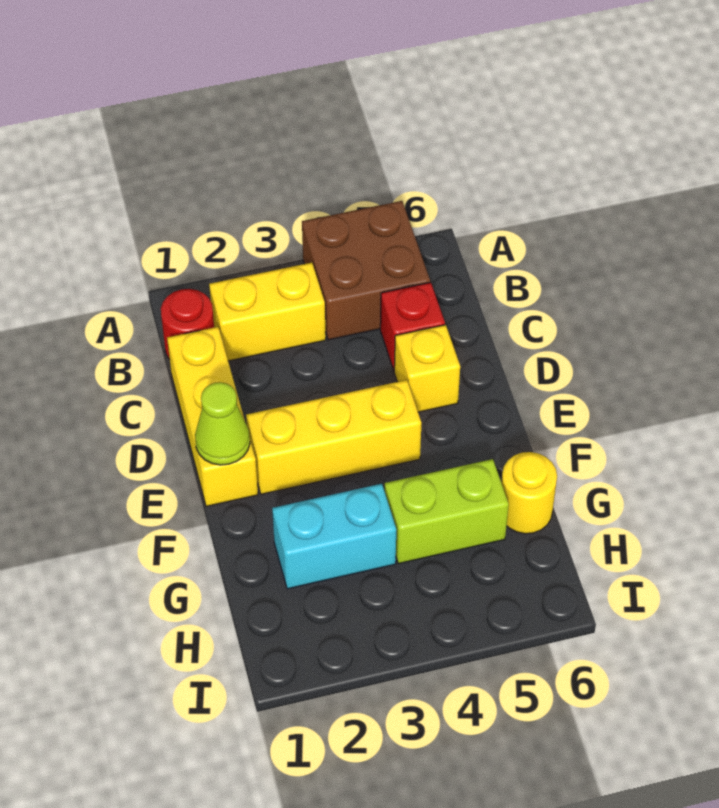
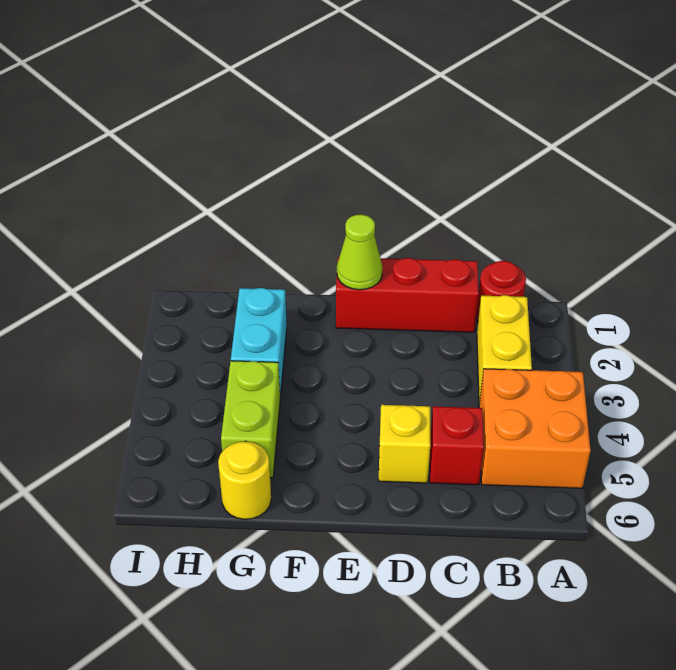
brown brick A4:B5 level 1 -> orange brick A4:B5 level 1
yellow brick C1:E1 level 1 -> red brick C1:E1 level 1
yellow brick E2:E4 level 1 -> none

